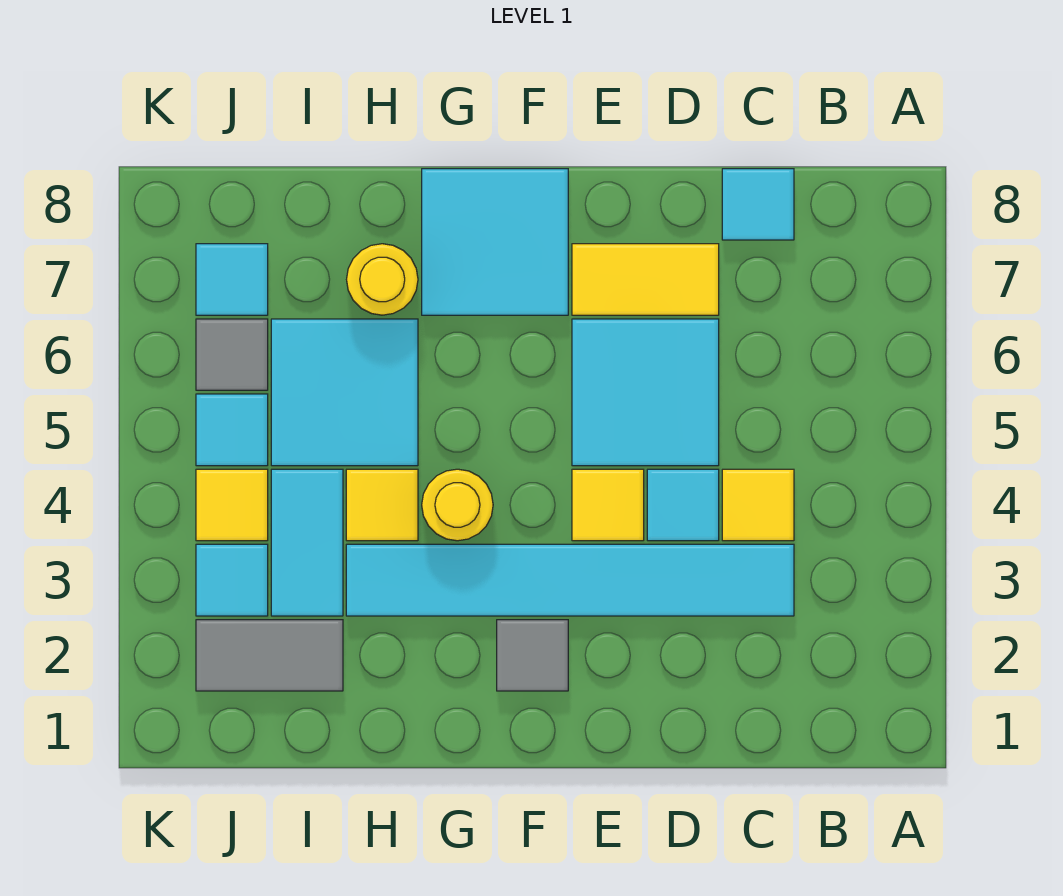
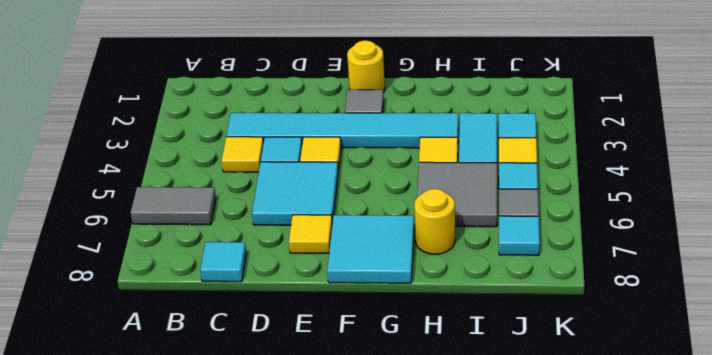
yellow tile D7:E7 level 1 -> yellow tile E7 level 1
yellow round brick G4 level 1 -> yellow round brick F1 level 1
cyan tile H5:I6 level 1 -> grey tile H5:I6 level 1
grey tile I2:J2 level 1 -> grey tile A6:B6 level 1

